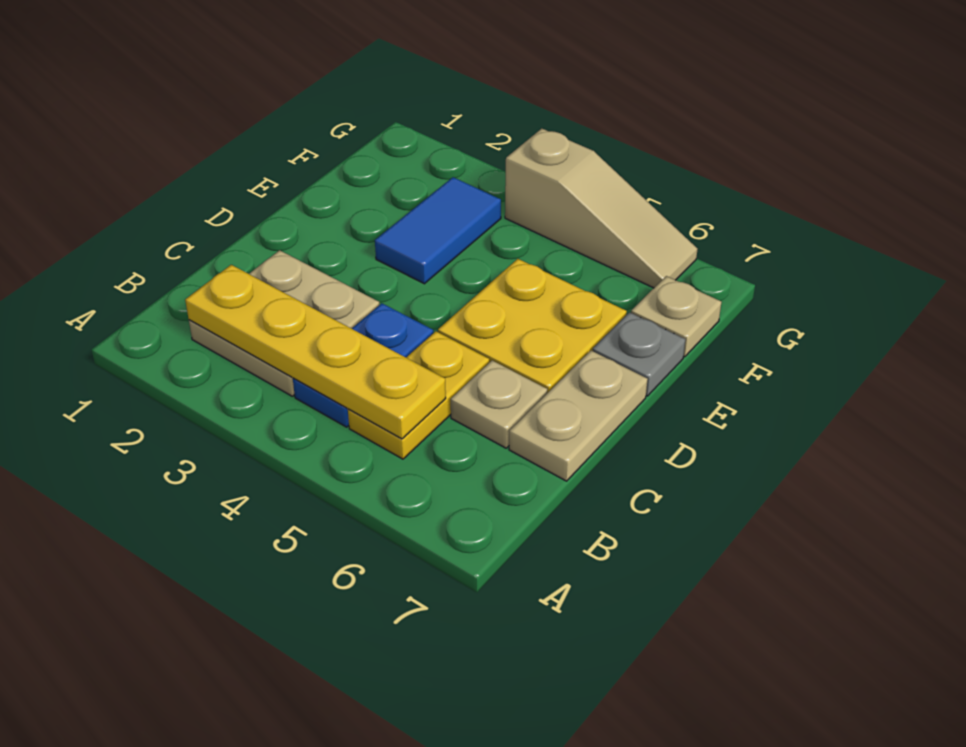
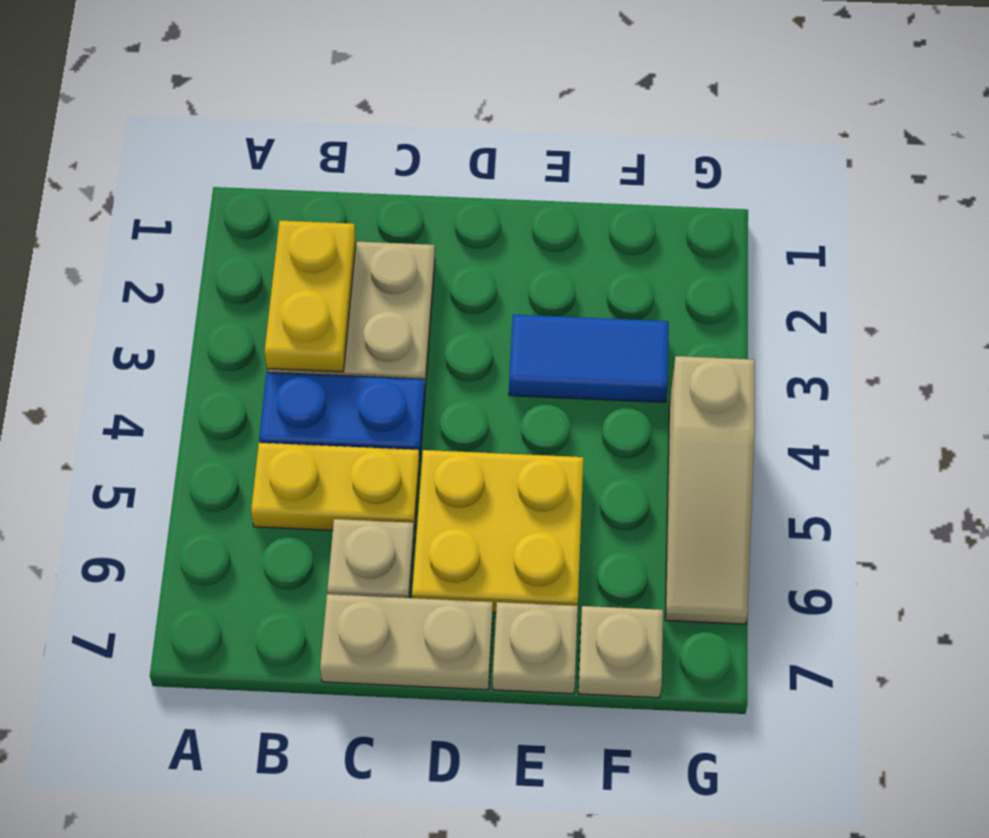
yellow plate B2:B5 level 2 -> yellow plate B2:B3 level 2
grey plate E7 level 1 -> tan plate E7 level 1

